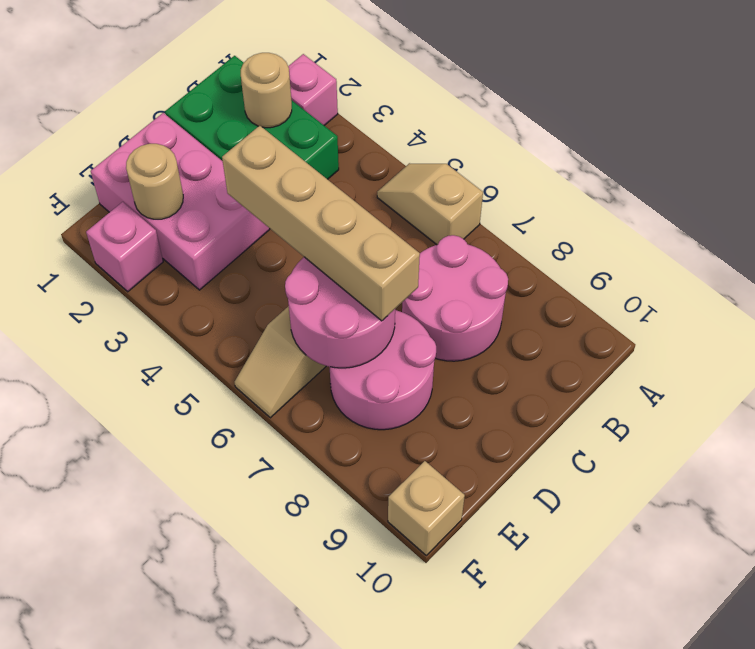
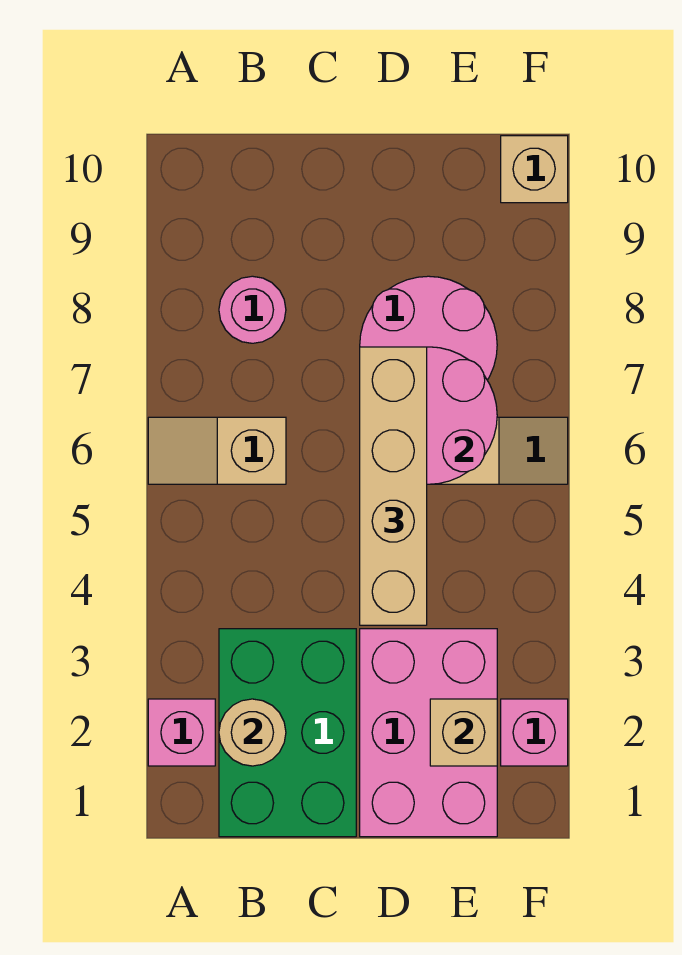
tan slope A5:A6 level 1 top 6 -> tan slope A6:B6 level 1 top B
pink round brick B7:C8 level 1 -> pink round brick B8 level 1
tan round brick E2 level 2 -> tan brick E2 level 2

